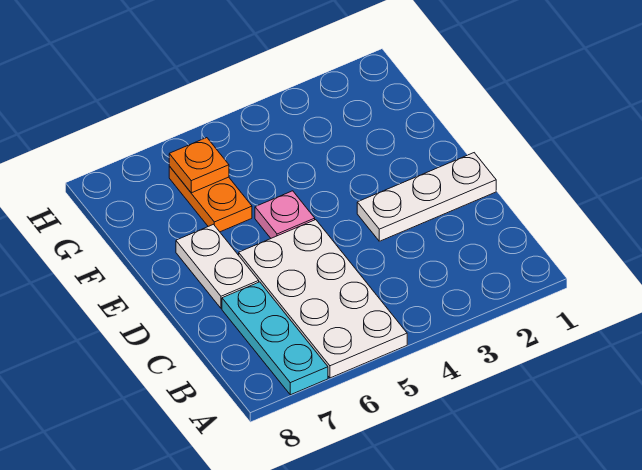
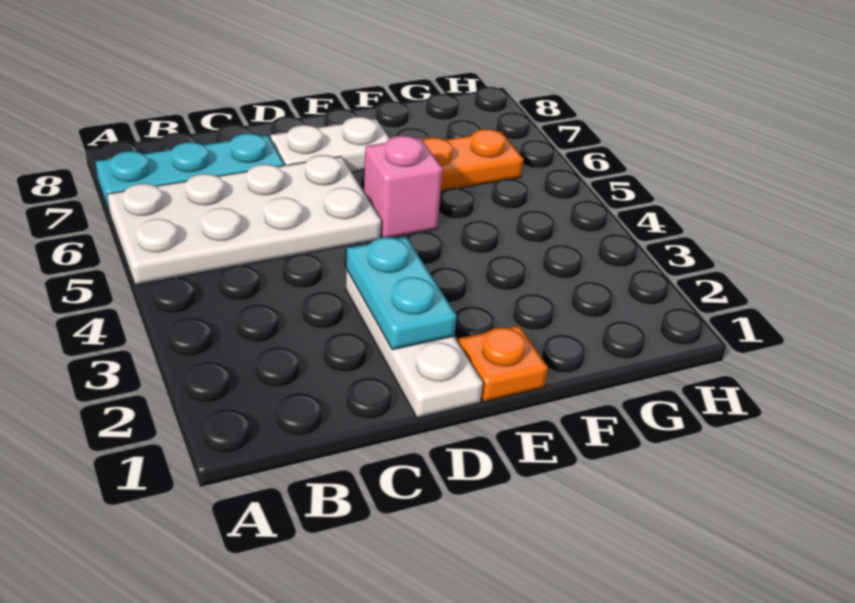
none -> cyan plate D2:D3 level 2
pink plate E5 level 1 -> pink brick E5 level 1
orange plate G6 level 2 -> orange plate E1 level 1

